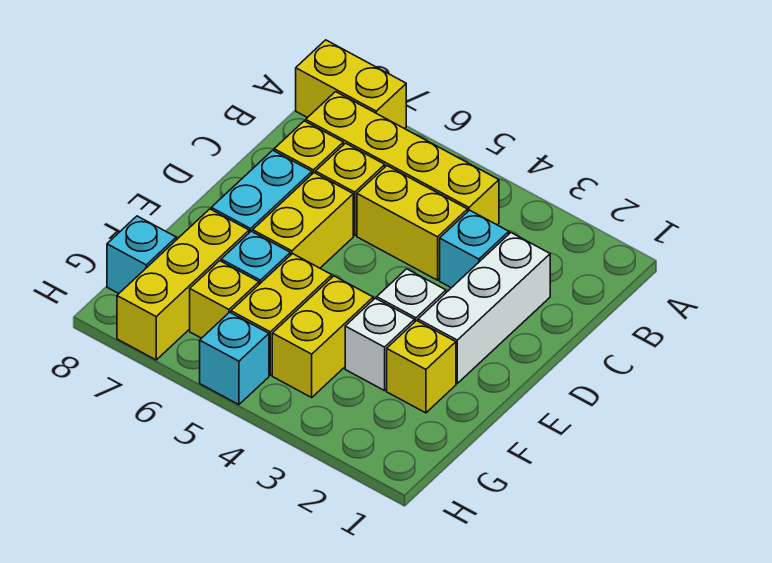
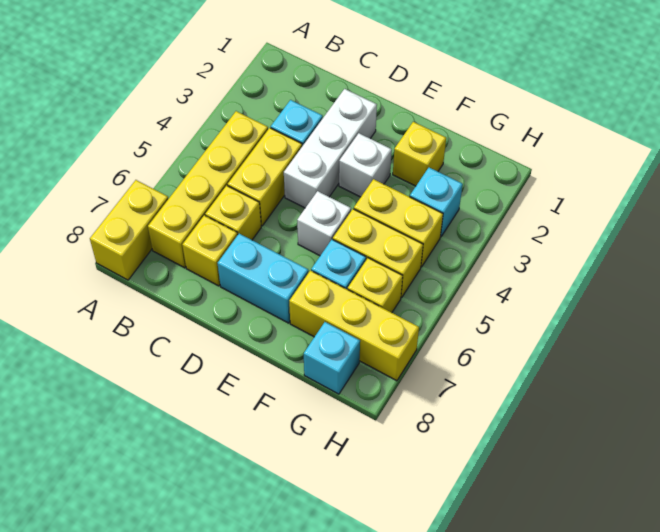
white brick C2:E2 level 1 -> white brick D2:D4 level 1
yellow brick D6:E6 level 1 -> none
white brick F3 level 1 -> white brick E5 level 1
cyan brick H5 level 1 -> cyan brick G3 level 1

